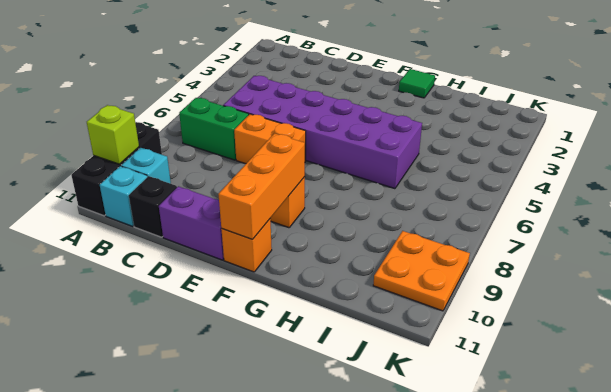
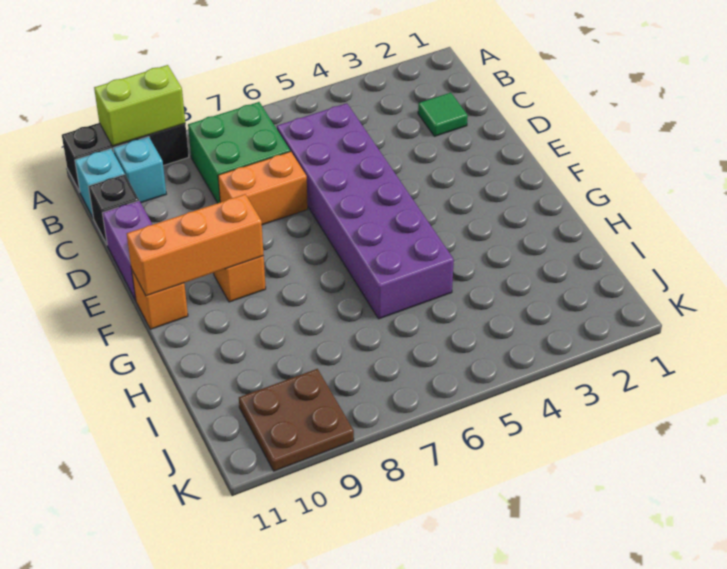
lime brick A10 level 2 -> lime brick A9:A10 level 2
green brick B7:C7 level 1 -> green brick B7:C8 level 1
orange brick D7:E7 level 1 -> orange brick D7:D8 level 1
green tile G1 level 1 -> green tile C2 level 1
orange plate J9:K10 level 1 -> brown plate J9:K10 level 1

